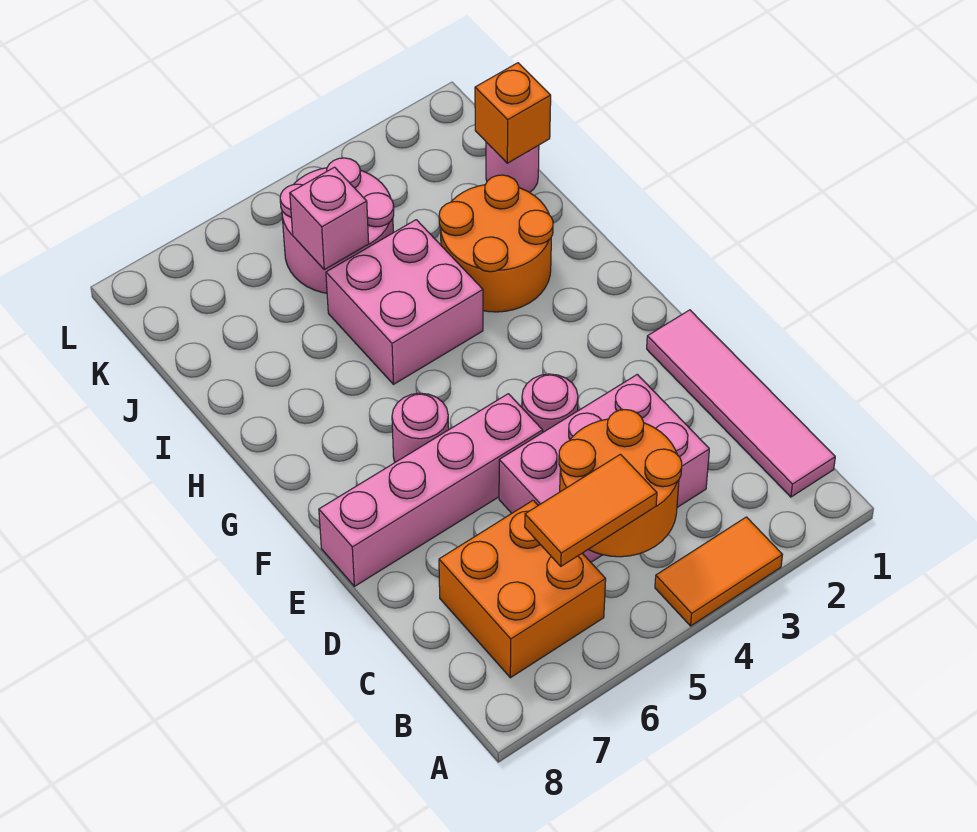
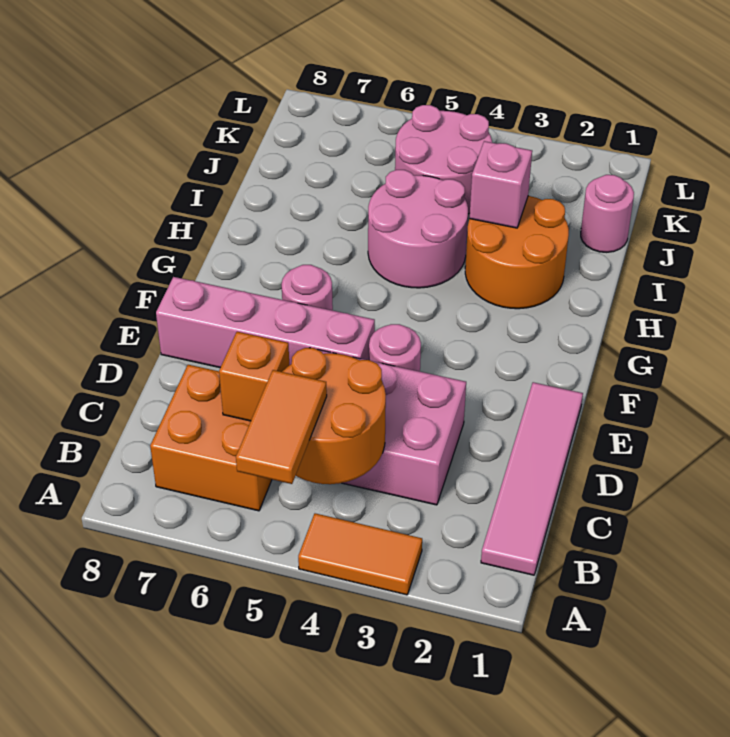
orange tile B5:B6 level 3 -> orange tile A5:B5 level 3
pink brick H4:I5 level 1 -> pink round brick H4:I5 level 1
orange brick J1 level 2 -> orange brick C6 level 2
pink brick J5 level 2 -> pink brick I3 level 2

